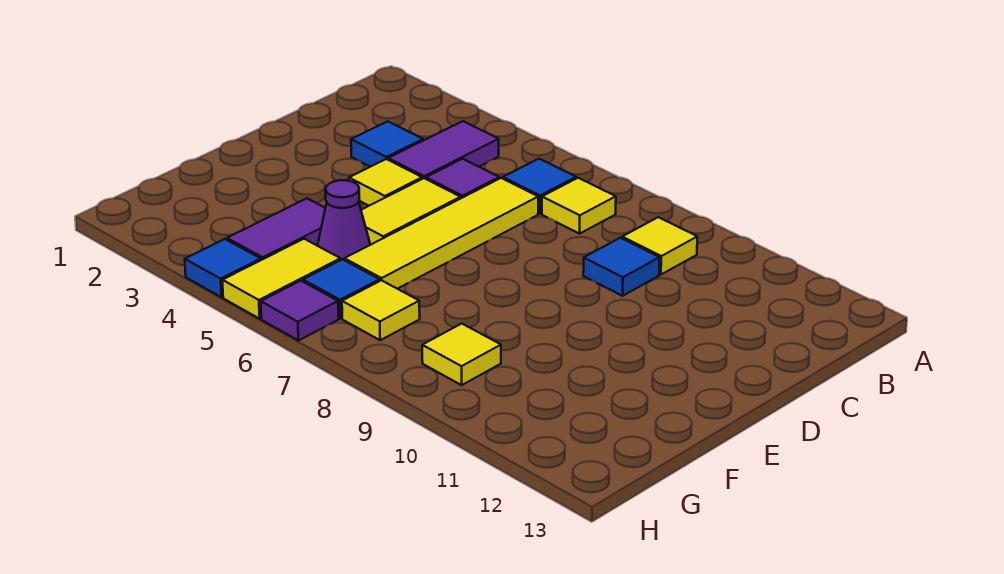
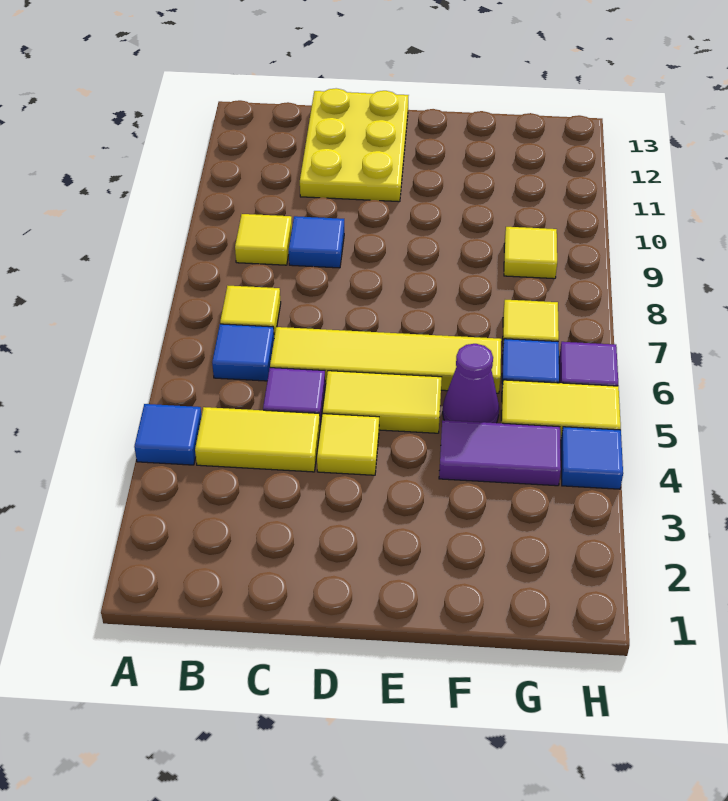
purple tile B4:C4 level 1 -> yellow tile B4:C4 level 1
blue tile C3 level 1 -> blue tile A4 level 1
none -> yellow plate C11:D13 level 1

